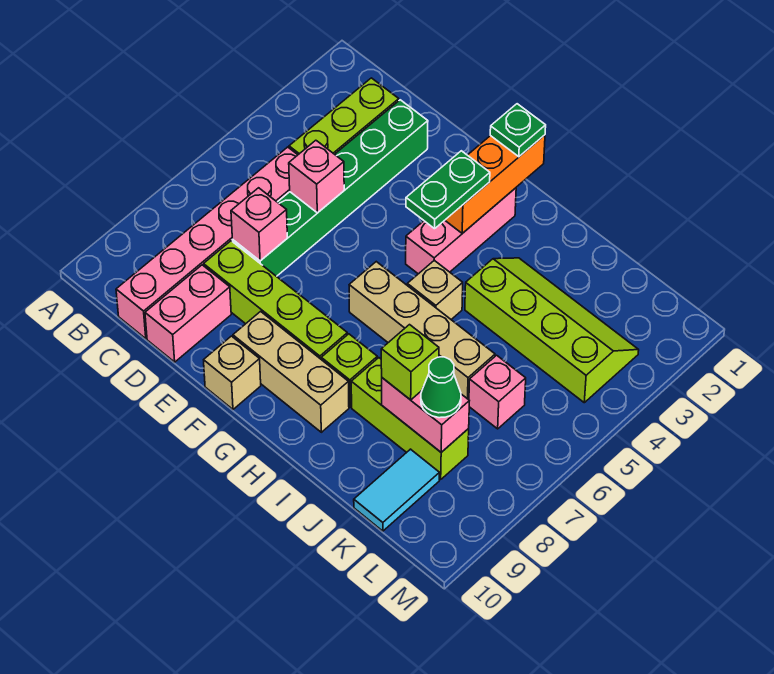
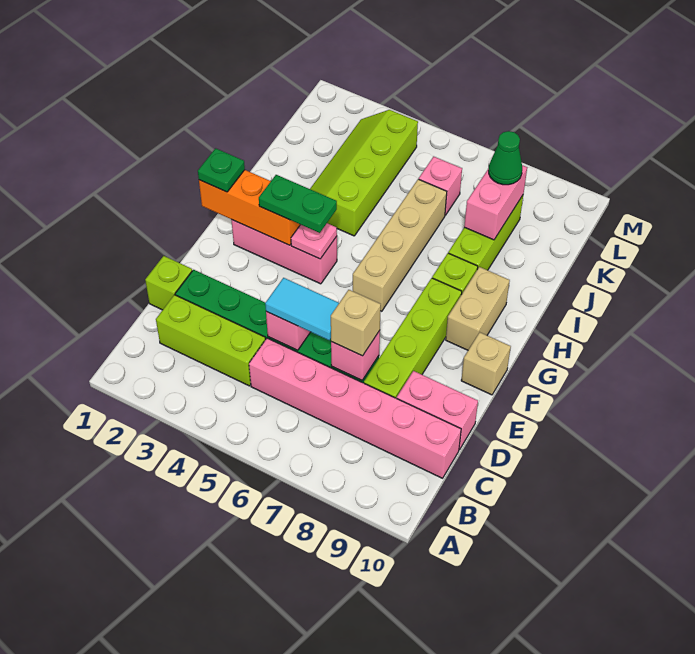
tan brick F9:H9 level 1 -> tan brick G9:H9 level 1
none -> pink plate G4 level 2
tan brick H5 level 1 -> tan brick D7 level 3
lime brick J8 level 3 -> lime brick D1 level 1
cyan tile K9:K10 level 1 -> cyan tile D5:D6 level 3

